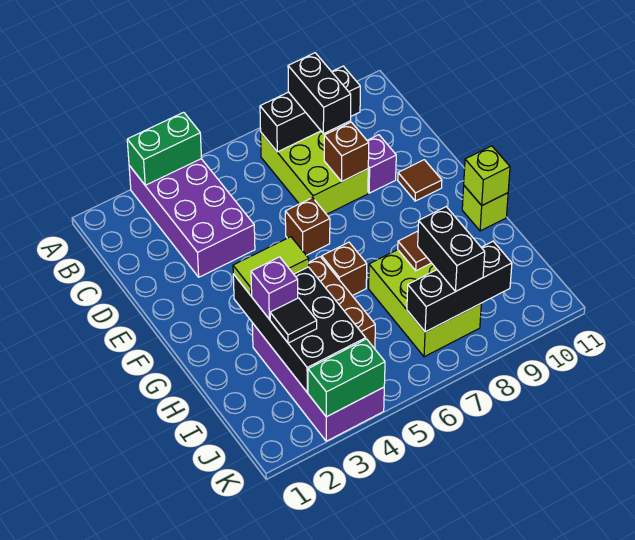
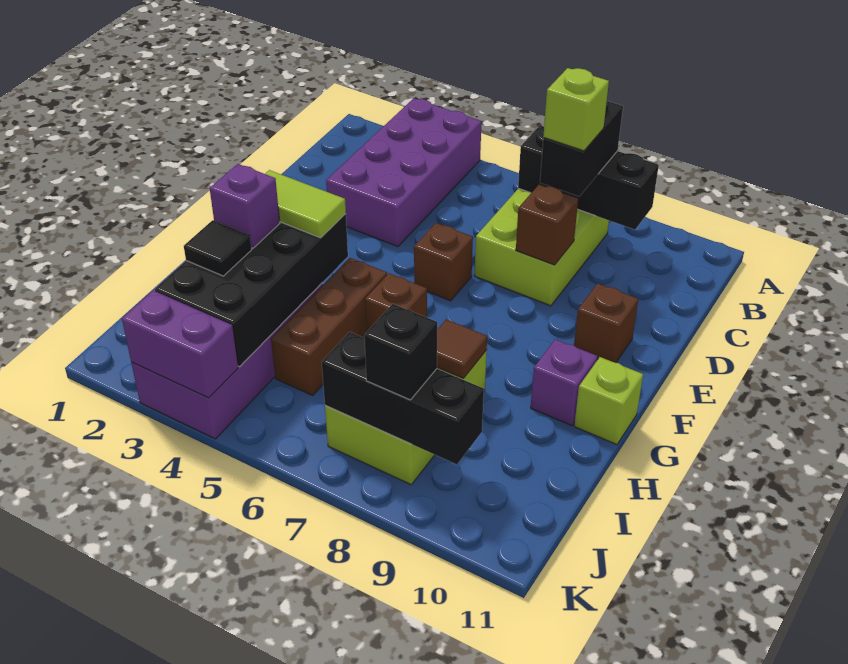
green brick A3:A4 level 2 -> none
purple brick D9 level 1 -> purple brick G10 level 1
brown tile E10 level 1 -> brown brick E10 level 1
lime brick G11 level 2 -> lime brick C8 level 4
black brick I8:J8 level 3 -> black brick J8 level 3
green brick K3:K4 level 2 -> purple brick K3:K4 level 2

